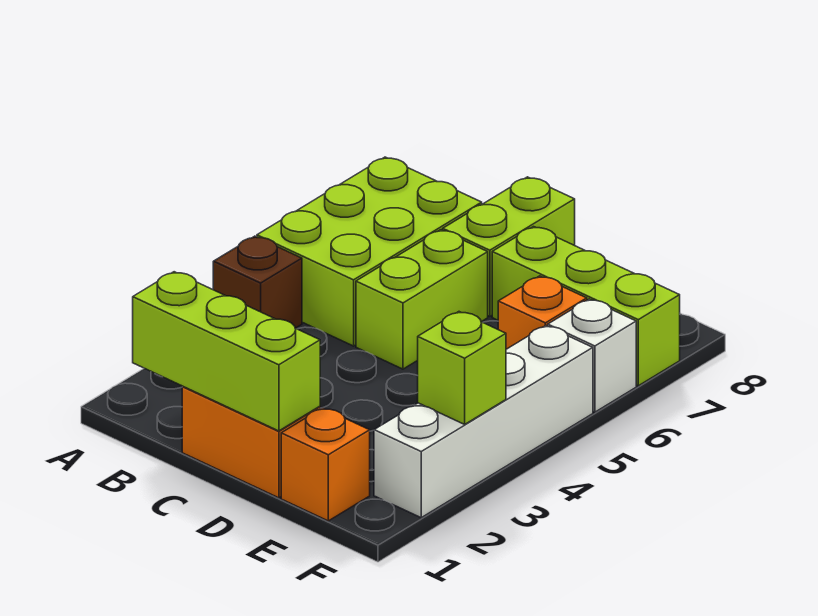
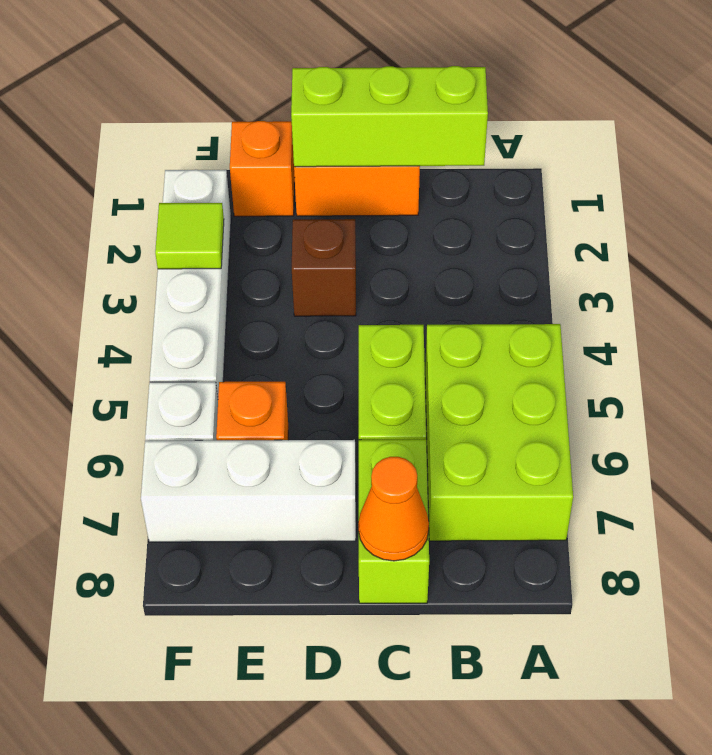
brown brick A4 level 1 -> brown brick D3 level 1
none -> orange cone C8 level 2
lime brick D7:F7 level 1 -> white brick D7:F7 level 1
lime brick F3 level 2 -> lime tile F3 level 2

